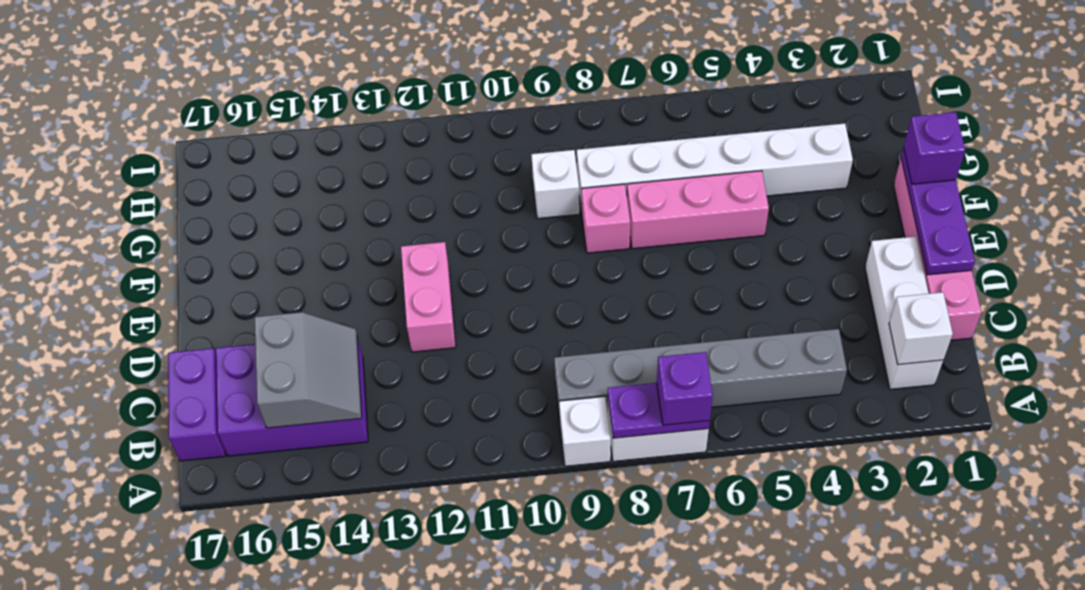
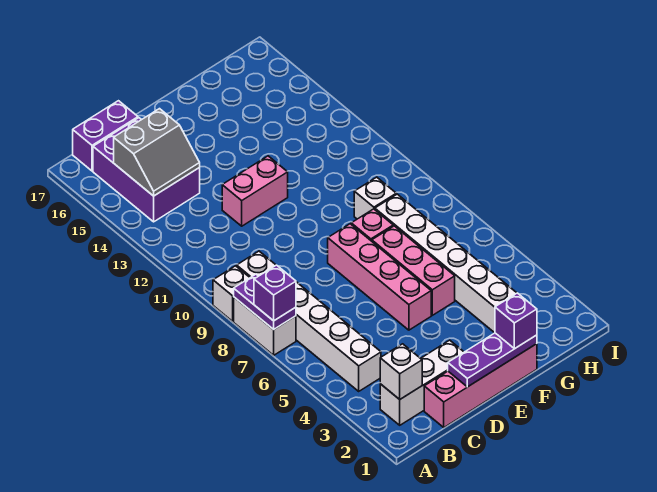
grey brick B4:B9 level 1 -> white brick B4:B9 level 1
none -> pink brick E5:E8 level 1

